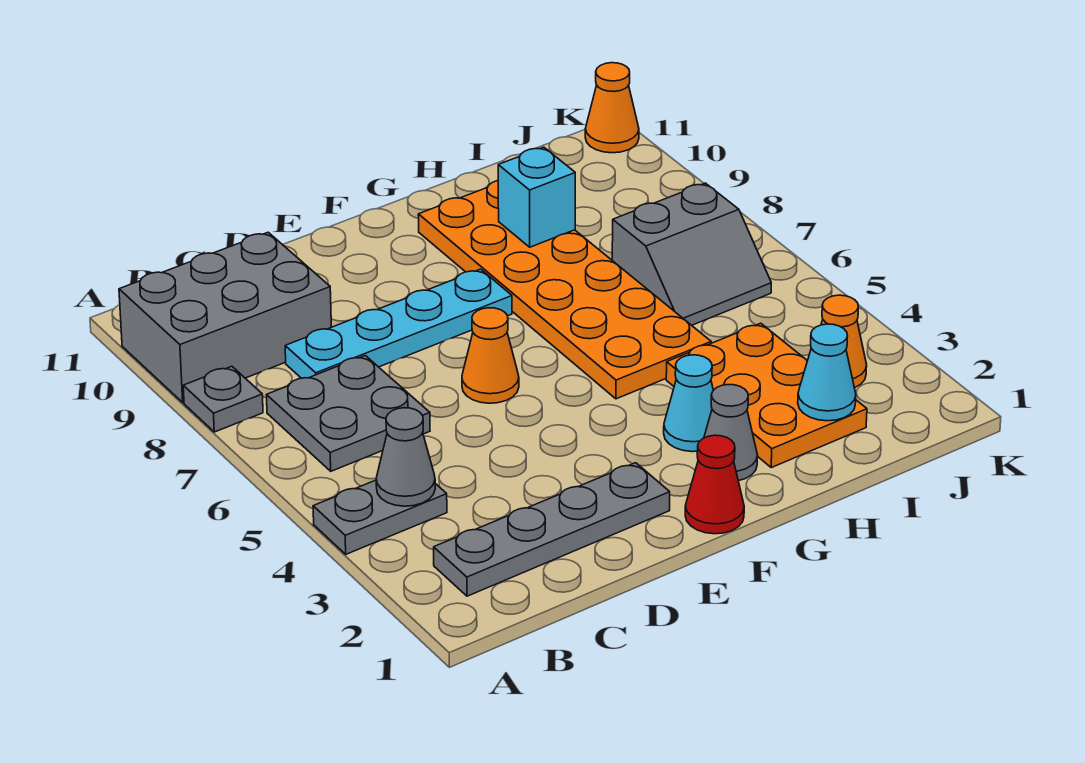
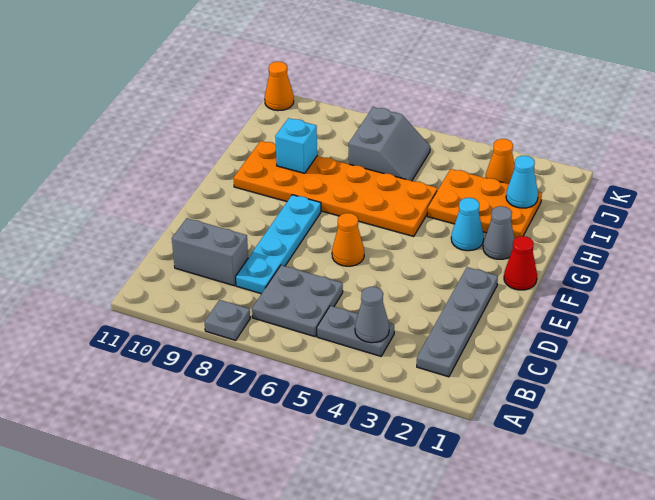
grey plate A4:B4 level 1 -> grey plate B4:B5 level 1
grey brick A9:C10 level 1 -> grey brick C9:C10 level 1

